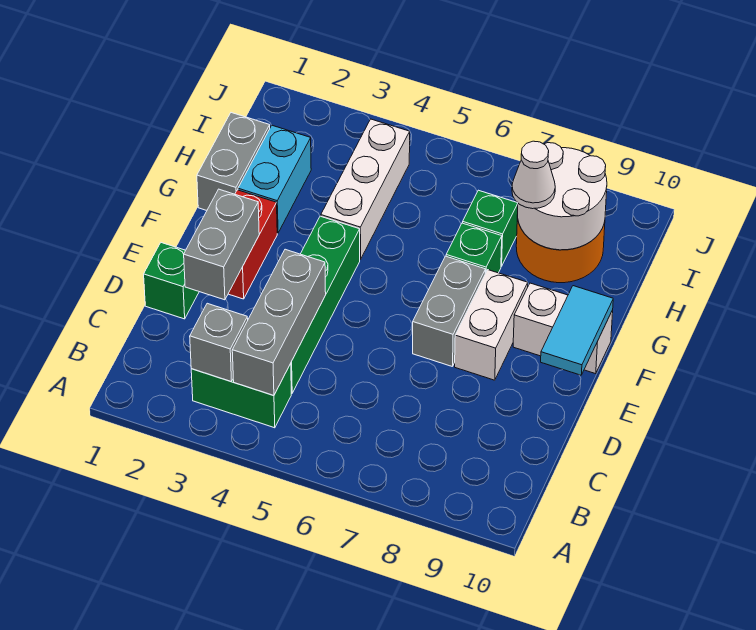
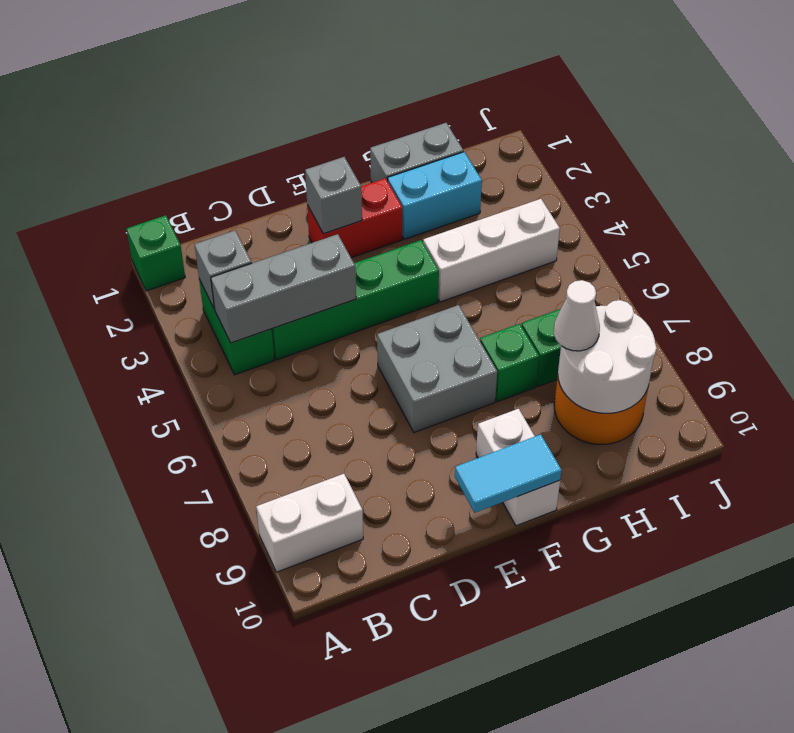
green brick D1 level 1 -> green brick A1 level 1
grey brick D2:E2 level 2 -> grey brick E2 level 2
grey brick E7:F7 level 1 -> grey brick E6:F7 level 1
white brick E8:F8 level 1 -> white brick A9:B9 level 1

